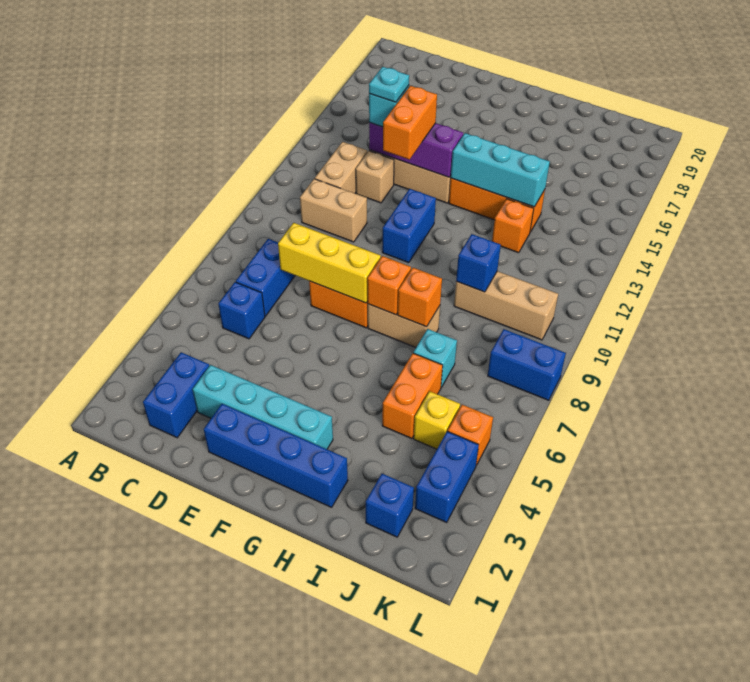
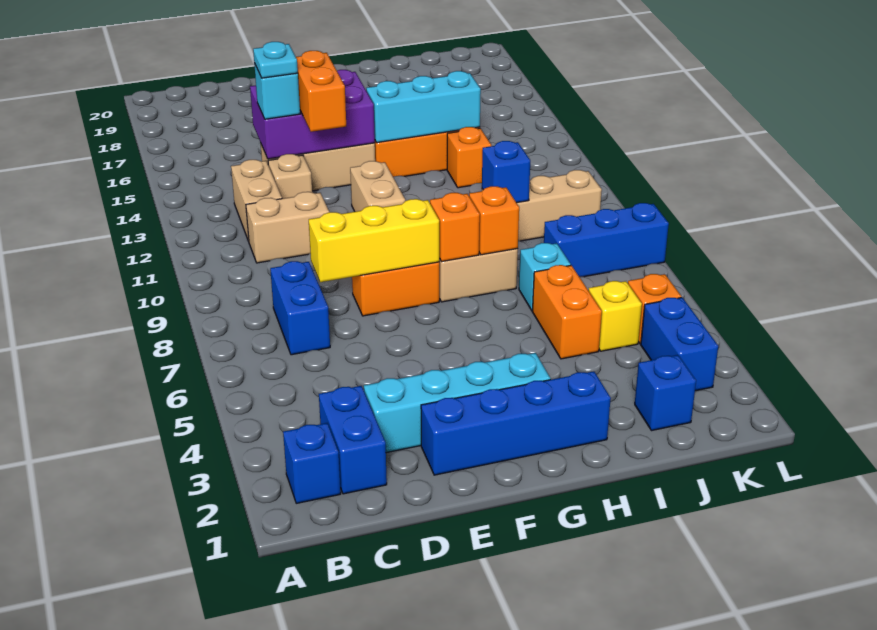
blue brick C6 level 1 -> blue brick B2 level 1
purple brick D14:F14 level 2 -> purple brick D14:F15 level 2
blue brick F11:F12 level 1 -> tan brick F11:F12 level 1
blue brick K8:L8 level 1 -> blue brick J8:L8 level 1

